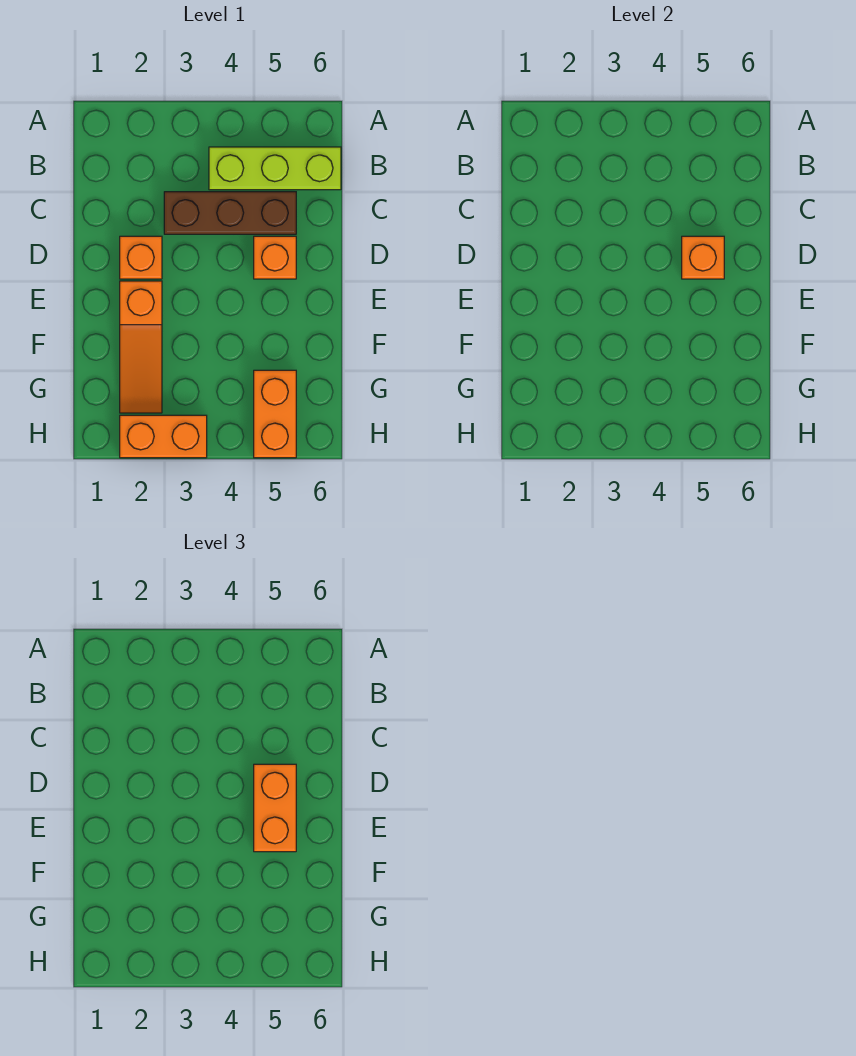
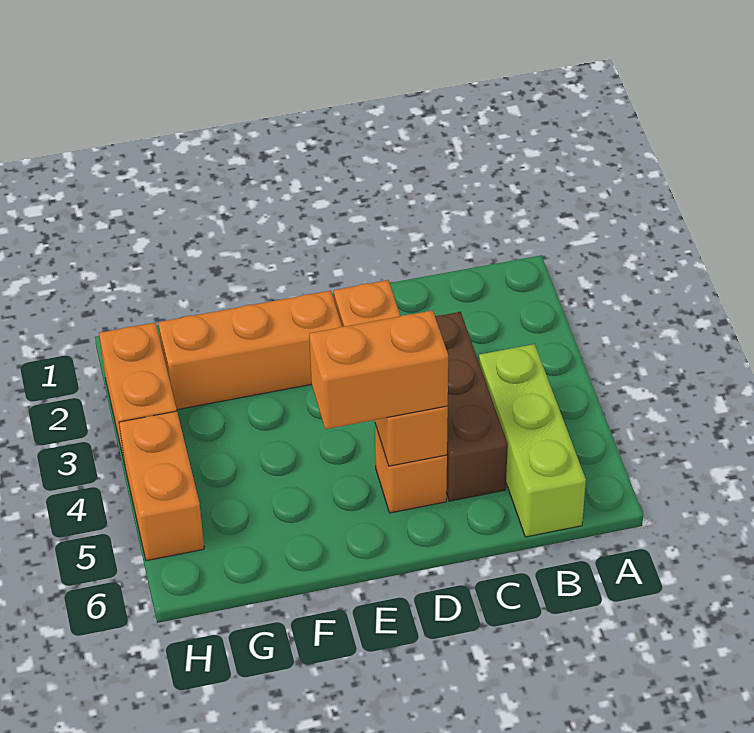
orange slope E2:G2 level 1 top E -> orange brick E2:G2 level 1
orange brick G5:H5 level 1 -> orange brick H4:H5 level 1

